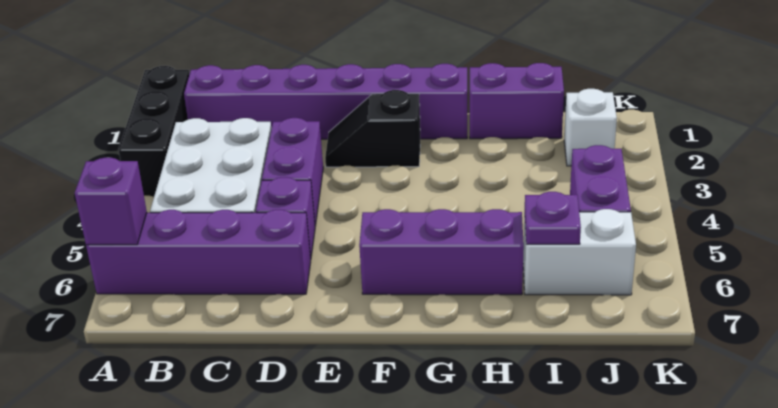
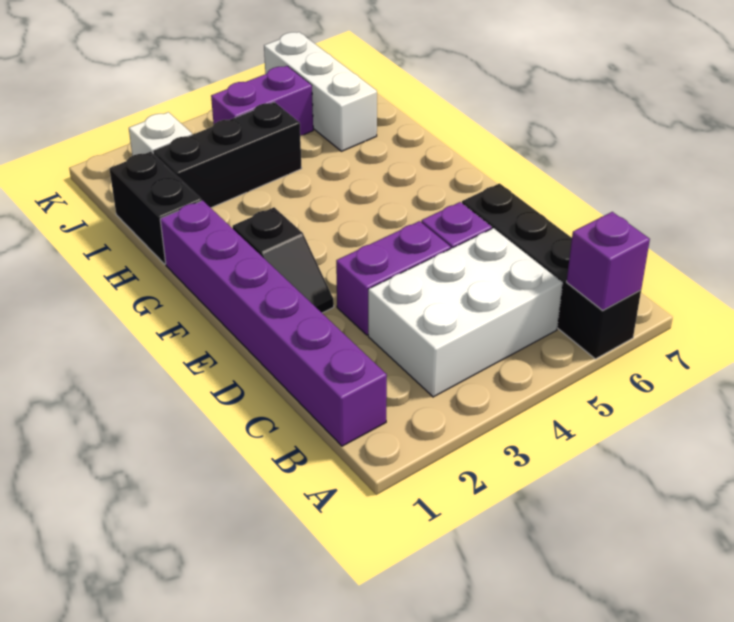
black brick A1:A3 level 1 -> black brick I2:I4 level 1
purple brick A6:D6 level 1 -> black brick A6:D6 level 1
purple brick F6:H6 level 1 -> none
purple brick H1:I1 level 1 -> black brick H1:I1 level 1
white brick I6:J6 level 1 -> white brick I6:K6 level 1
purple plate I6 level 2 -> none

